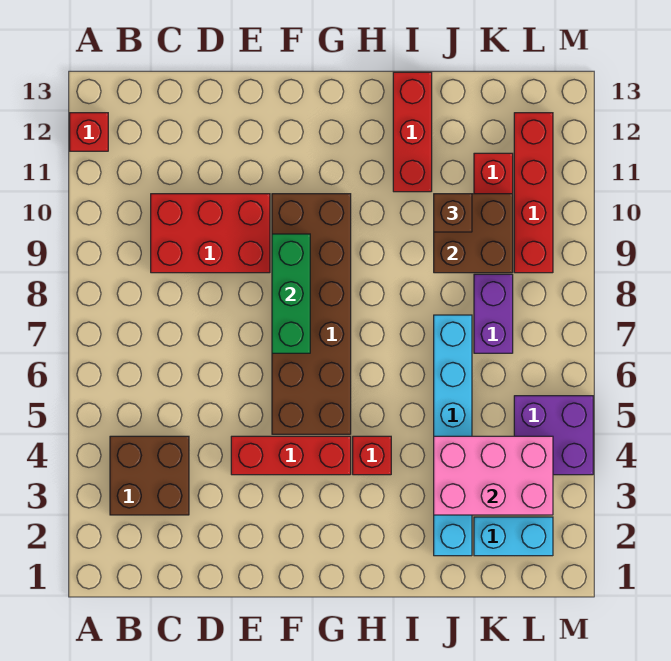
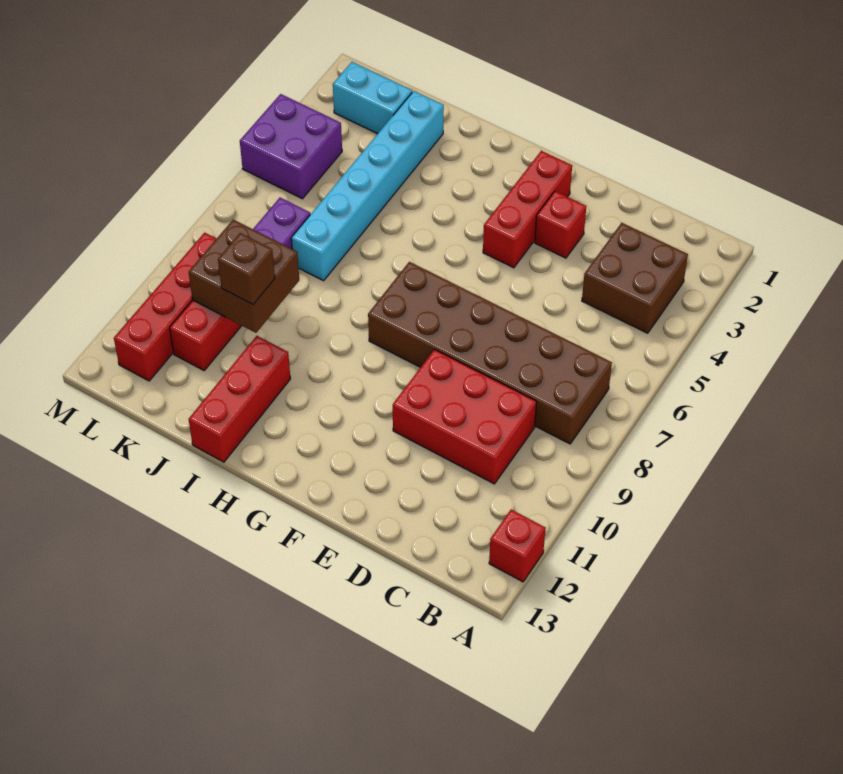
red brick E4:G4 level 1 -> red brick F2:F4 level 1
brown brick F5:G10 level 1 -> brown brick B7:G8 level 1
green brick F7:F9 level 2 -> none
red brick H4 level 1 -> red brick E3 level 1
pink brick J3:L4 level 2 -> none

